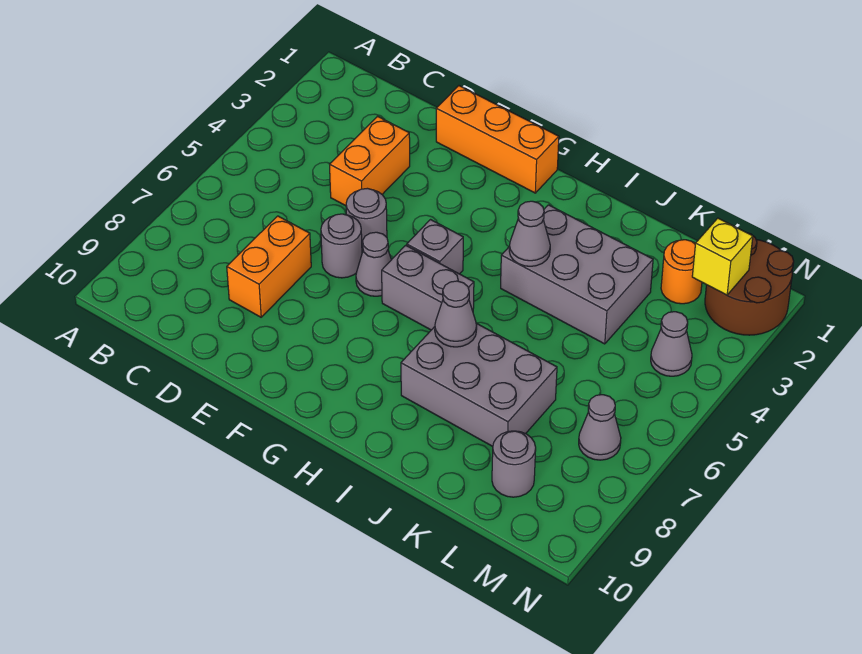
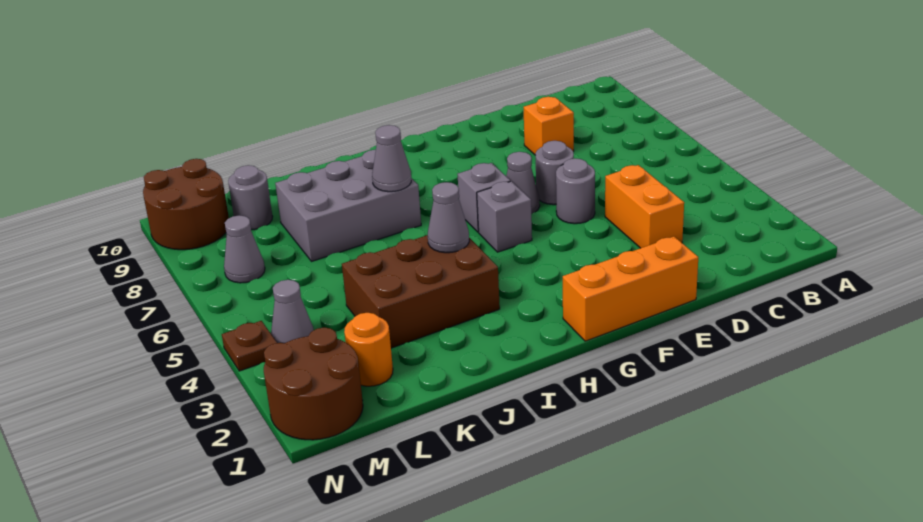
orange brick D7:D8 level 1 -> orange brick D8 level 1
grey brick G6:H6 level 1 -> grey brick G6 level 1
grey brick I3:K4 level 1 -> brown brick I3:K4 level 1
yellow brick M2 level 2 -> none
none -> brown round brick M9:N10 level 1
none -> brown plate N4 level 1

